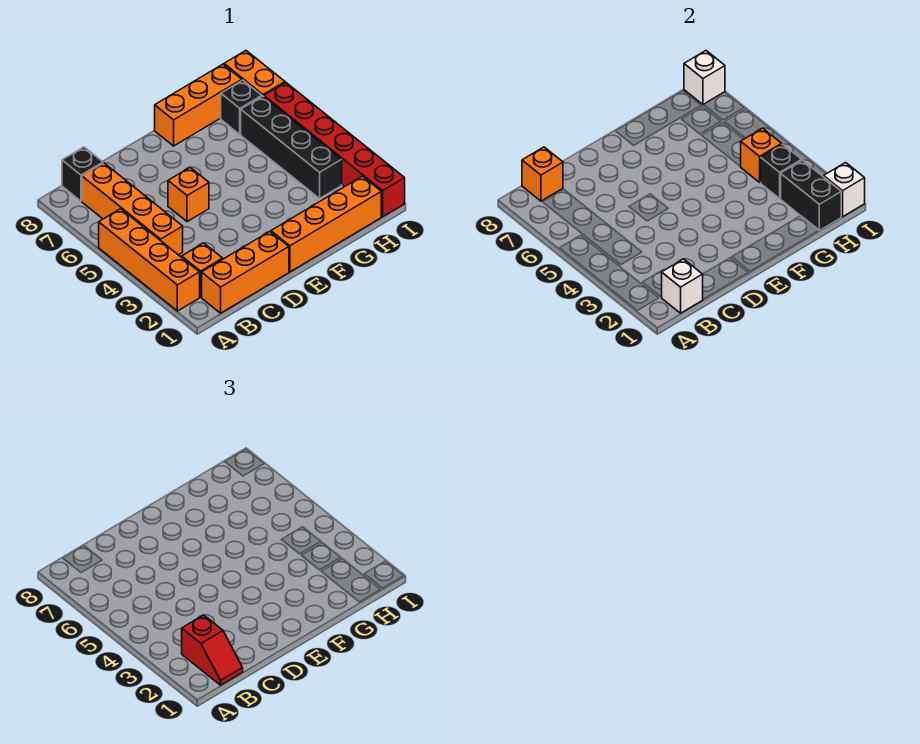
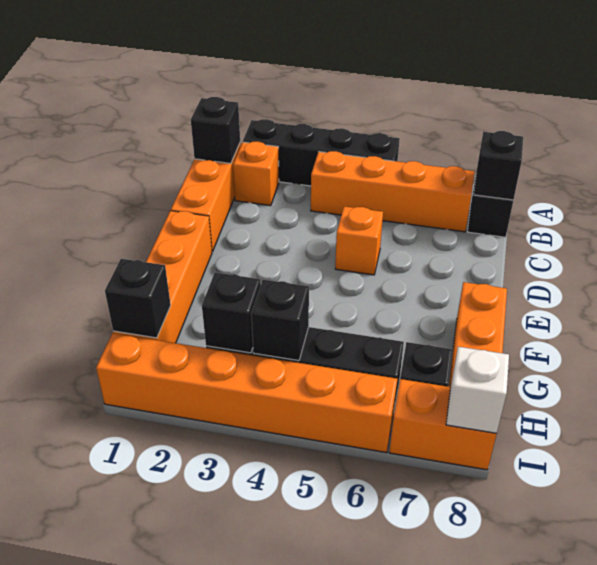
orange brick A2:A5 level 1 -> black brick A2:A5 level 1
white brick B1 level 2 -> black brick B1 level 2
red slope B1:B2 level 3 top 2 -> none
orange brick B8 level 2 -> black brick B8 level 2
black brick H1:H2 level 2 -> black brick H1 level 2
orange brick H4 level 2 -> black brick H4 level 2
red brick I1:I6 level 1 -> orange brick I1:I6 level 1
white brick I1 level 2 -> none

